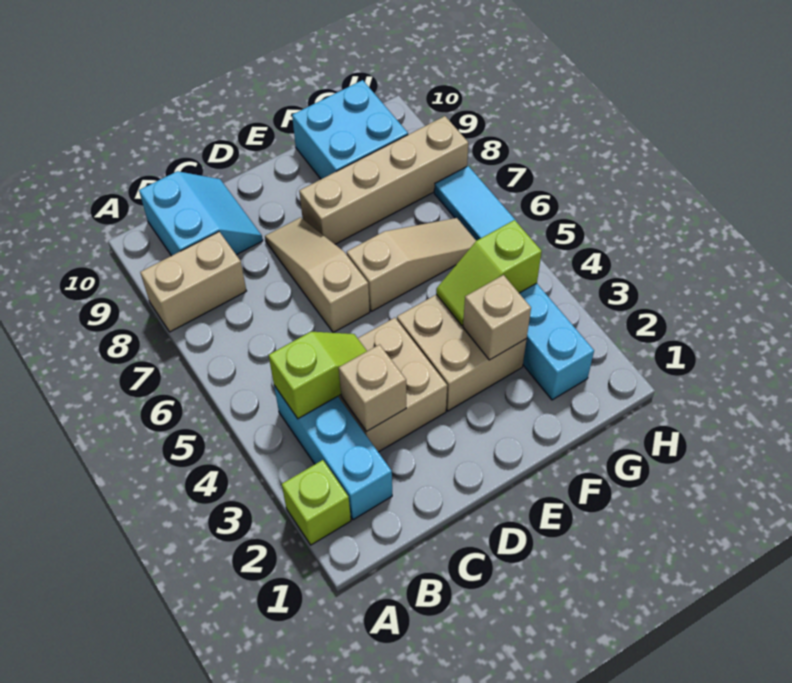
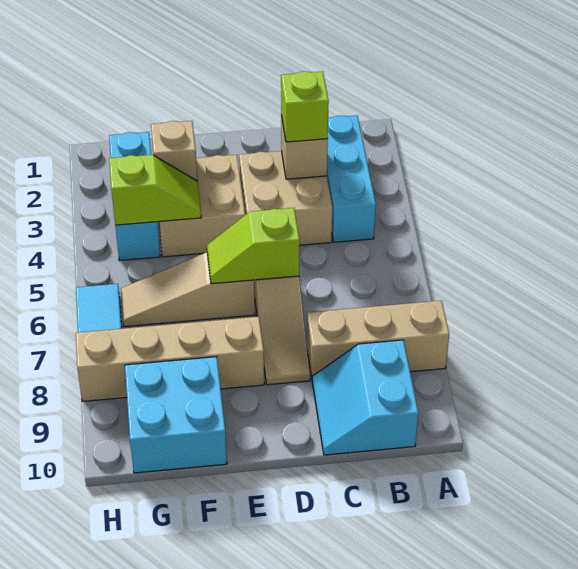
lime brick A2 level 1 -> lime brick C3 level 3
tan brick A8:B8 level 1 -> tan brick A8:C8 level 1
lime slope B4:C4 level 2 top B -> lime slope D6:E6 level 2 top D

